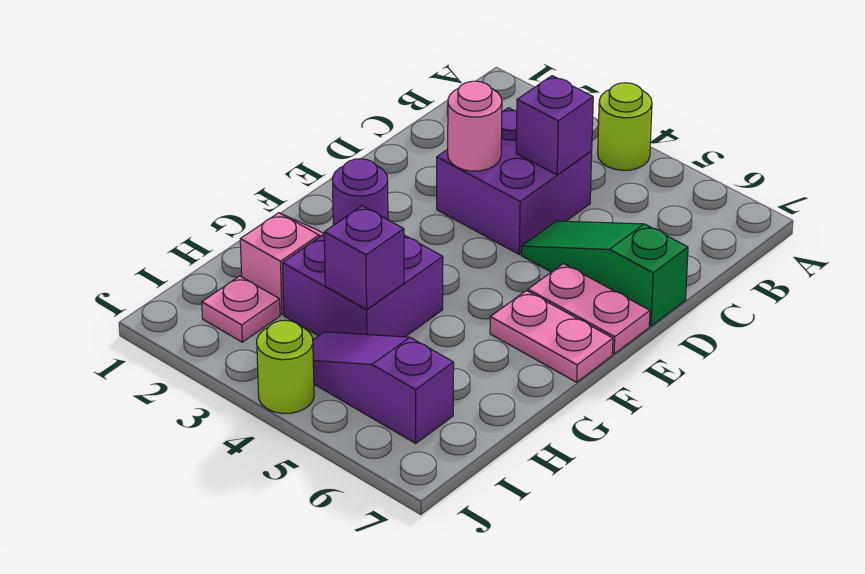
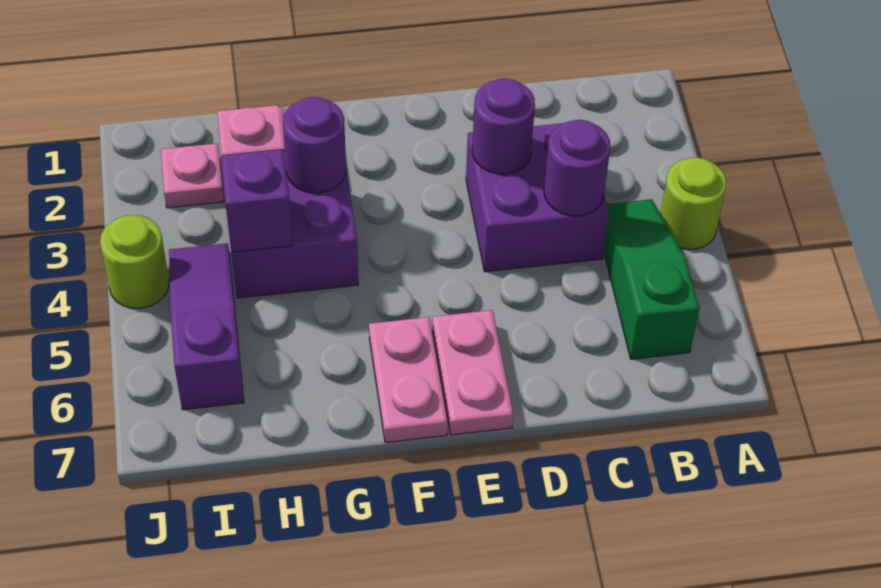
purple brick C4 level 2 -> purple round brick C4 level 2
pink round brick D3 level 2 -> purple round brick D3 level 2
green slope D5:D7 level 1 top 7 -> green slope B4:B6 level 1 top 6

